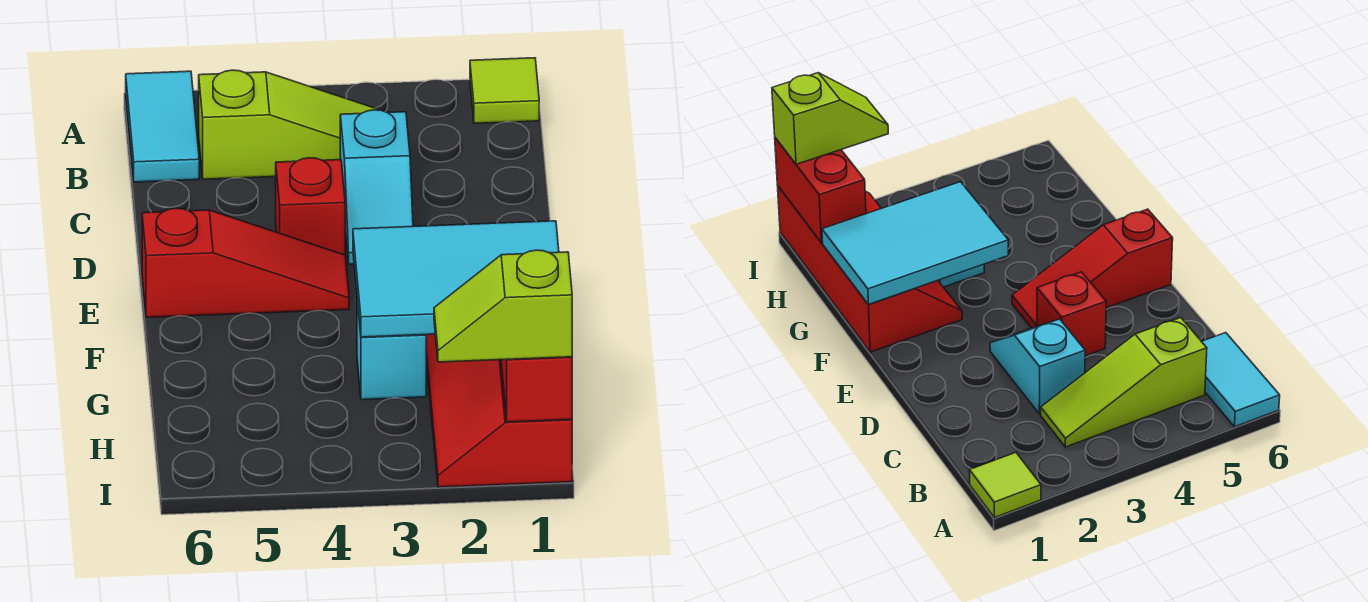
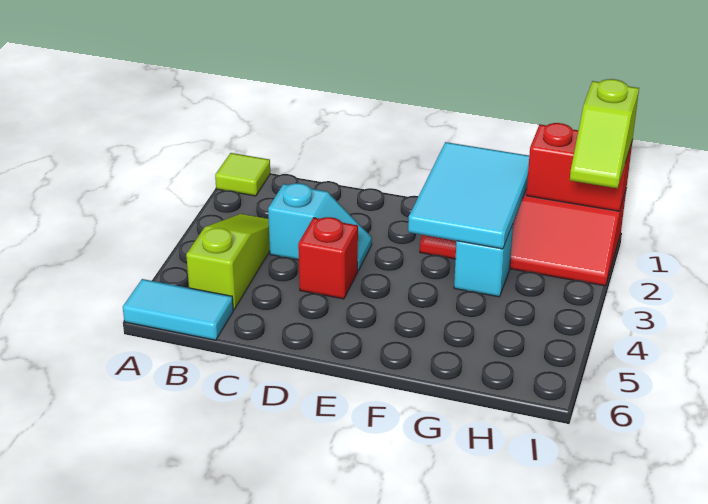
red slope E4:E6 level 1 top 6 -> none

